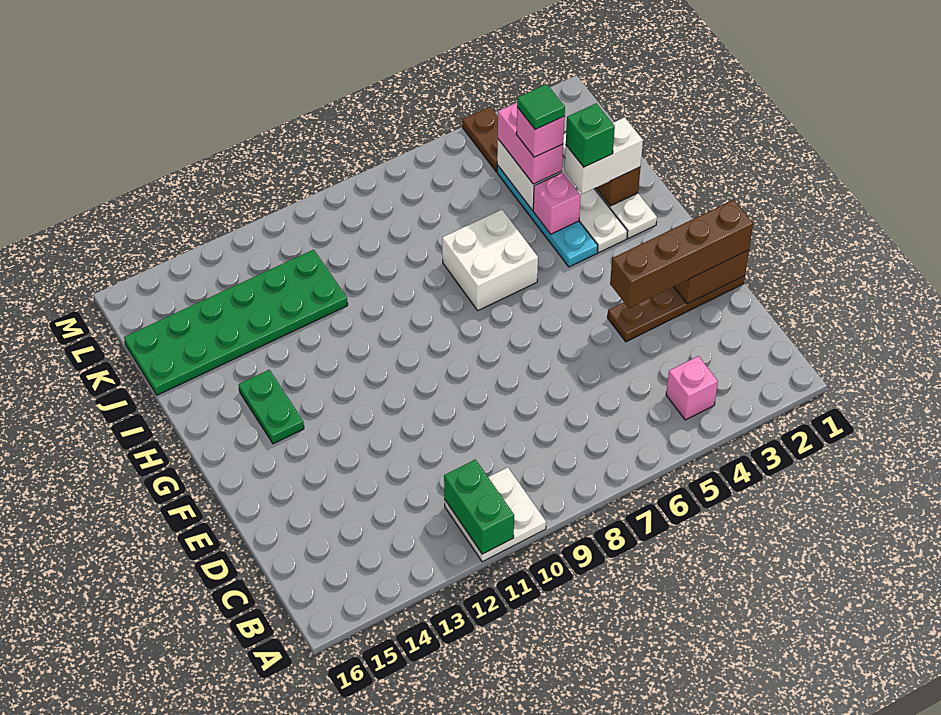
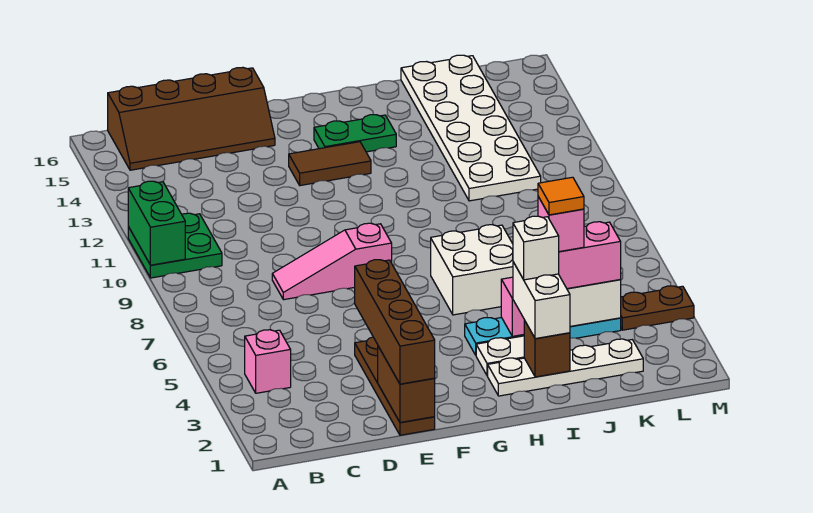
white plate A10:B11 level 1 -> green plate A10:B11 level 1
green brick A11:B11 level 2 -> green brick A10:A11 level 2
none -> brown slope B15:E16 level 1 top 16
none -> pink slope D8:F8 level 1 top F
none -> brown tile F13:G13 level 1
green brick I3 level 4 -> white brick I3 level 4
green tile J4 level 5 -> orange tile J4 level 5
green plate J11:K16 level 1 -> white plate J11:K16 level 1

